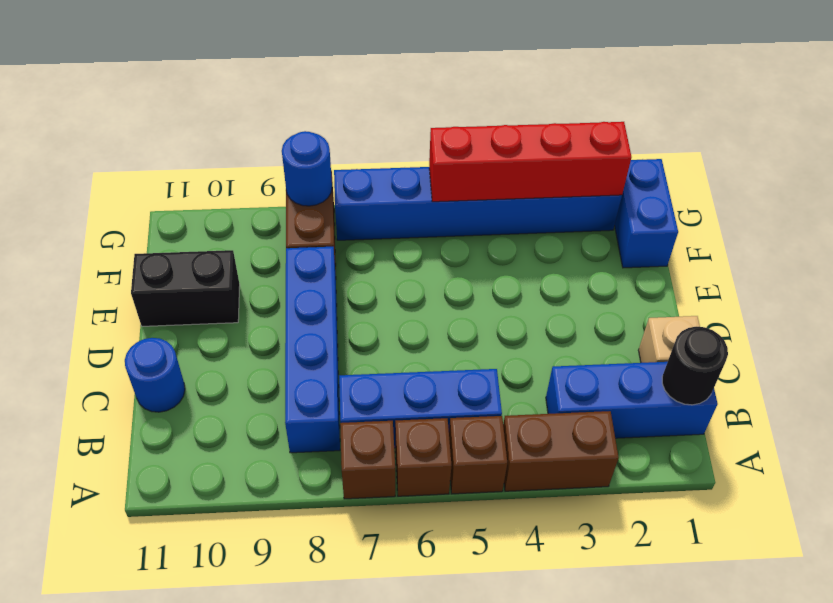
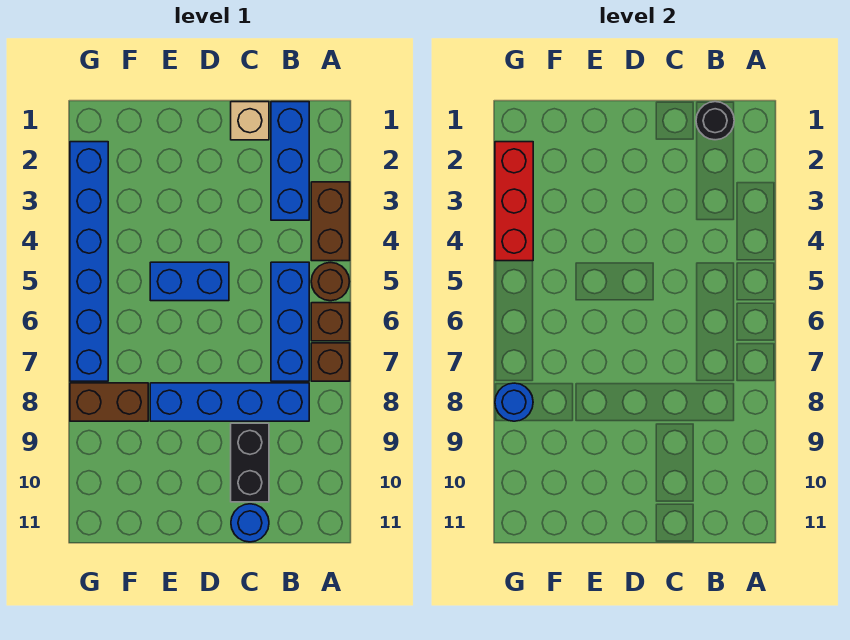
brown brick A5 level 1 -> brown round brick A5 level 1
black brick E10:E11 level 1 -> black brick C9:C10 level 1
blue brick F1:G1 level 1 -> blue brick D5:E5 level 1
red brick G2:G5 level 2 -> red brick G2:G4 level 2

